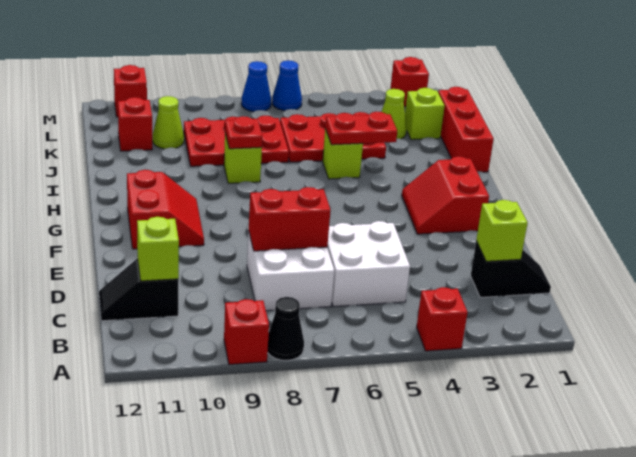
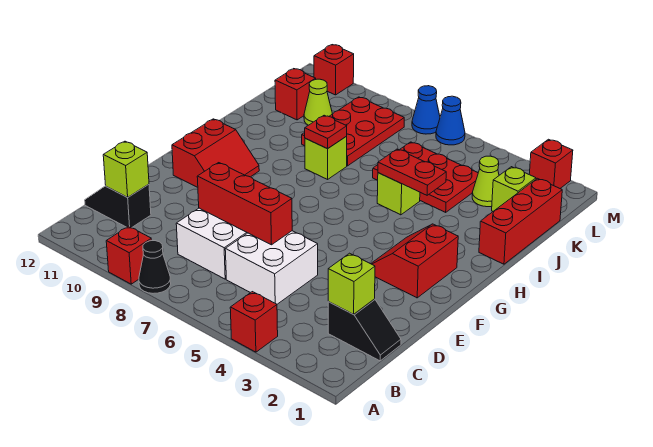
red brick D7:D8 level 2 -> red brick D6:D8 level 2
red plate J7:K9 level 1 -> red plate J8:L9 level 1

